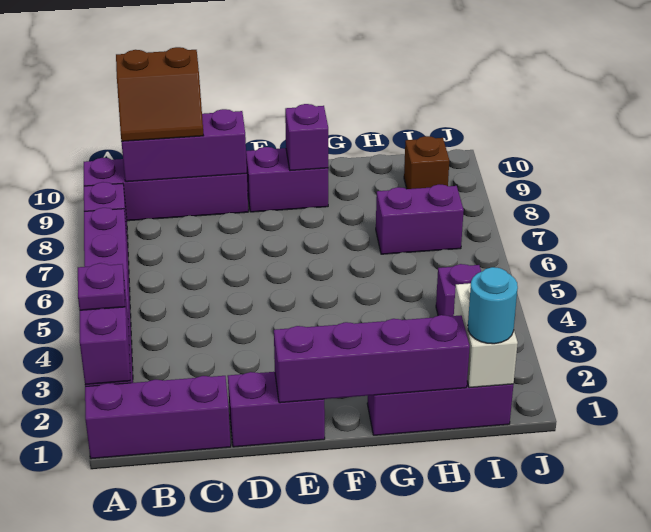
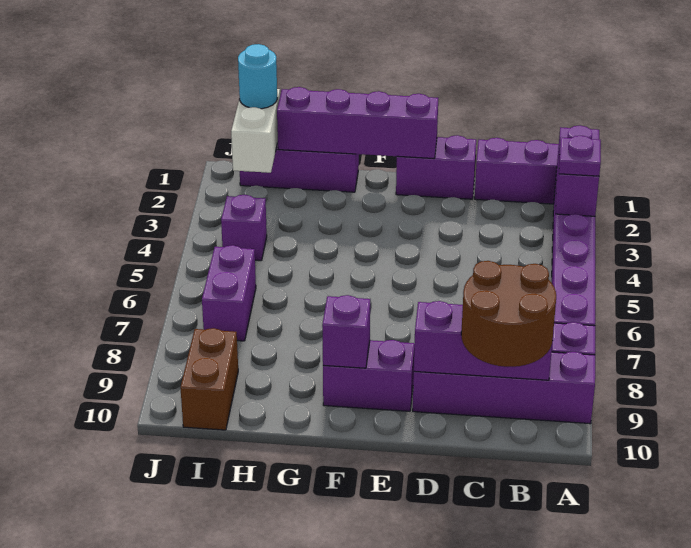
brown slope B9:C10 level 3 top 10 -> brown round brick B9:C10 level 3
purple brick H7:I7 level 1 -> purple brick I6:I7 level 1
brown brick I9 level 1 -> brown brick I9:I10 level 1

